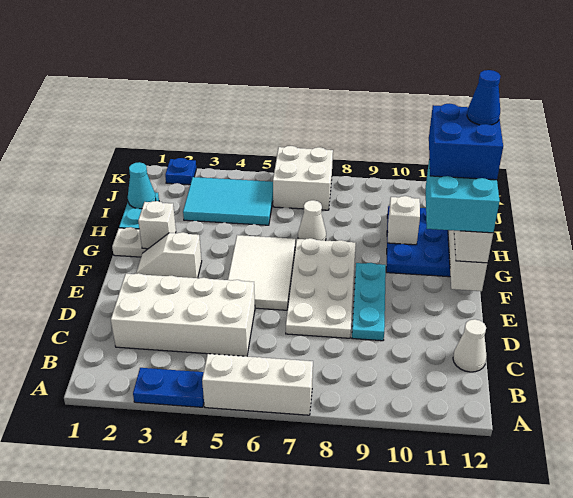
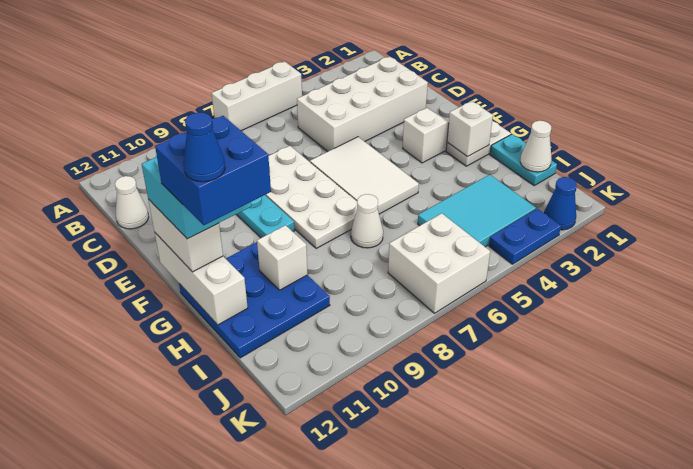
blue plate A3:A4 level 1 -> blue plate K3:K4 level 1
cyan cone I1 level 2 -> white cone I1 level 2
blue plate K2 level 1 -> blue cone K2 level 1

